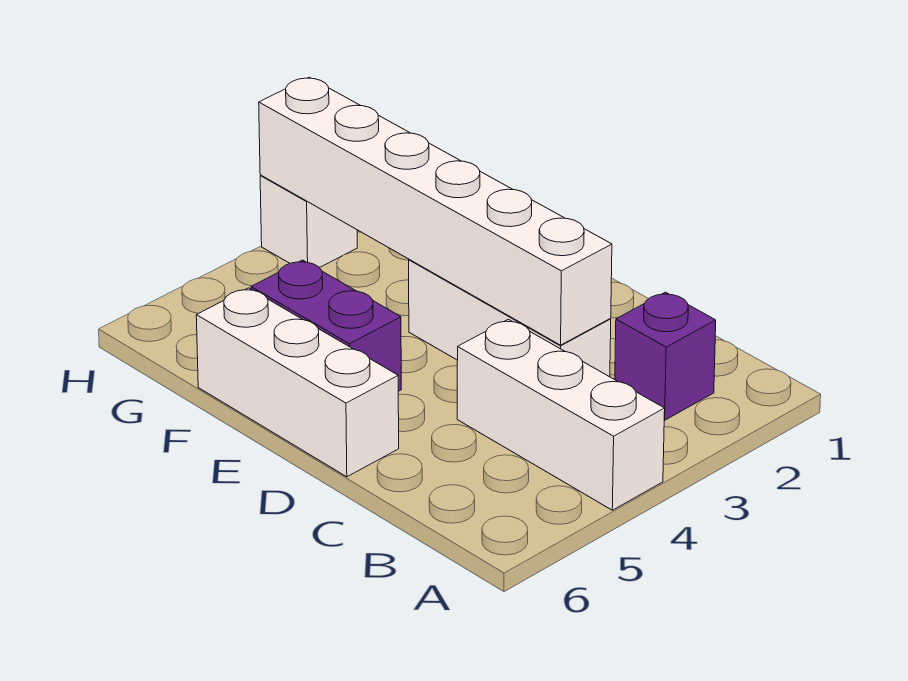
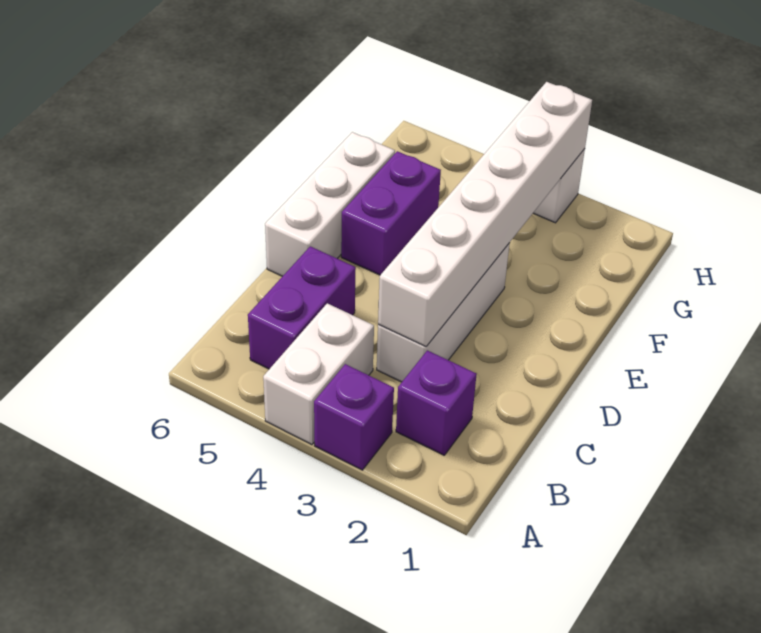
none -> purple brick A3 level 1
white brick A4:C4 level 1 -> white brick A4:B4 level 1
none -> purple brick B5:C5 level 1

